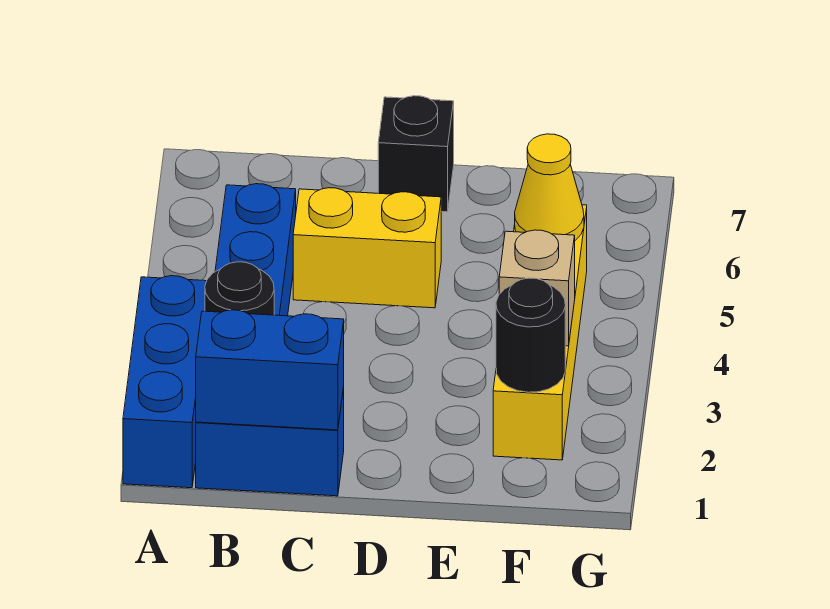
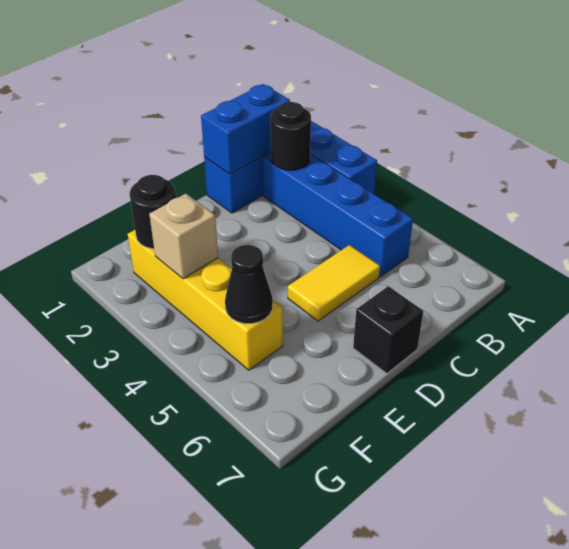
yellow brick C5:D5 level 1 -> yellow tile C5:D5 level 1
yellow cone F5 level 2 -> black cone F5 level 2

